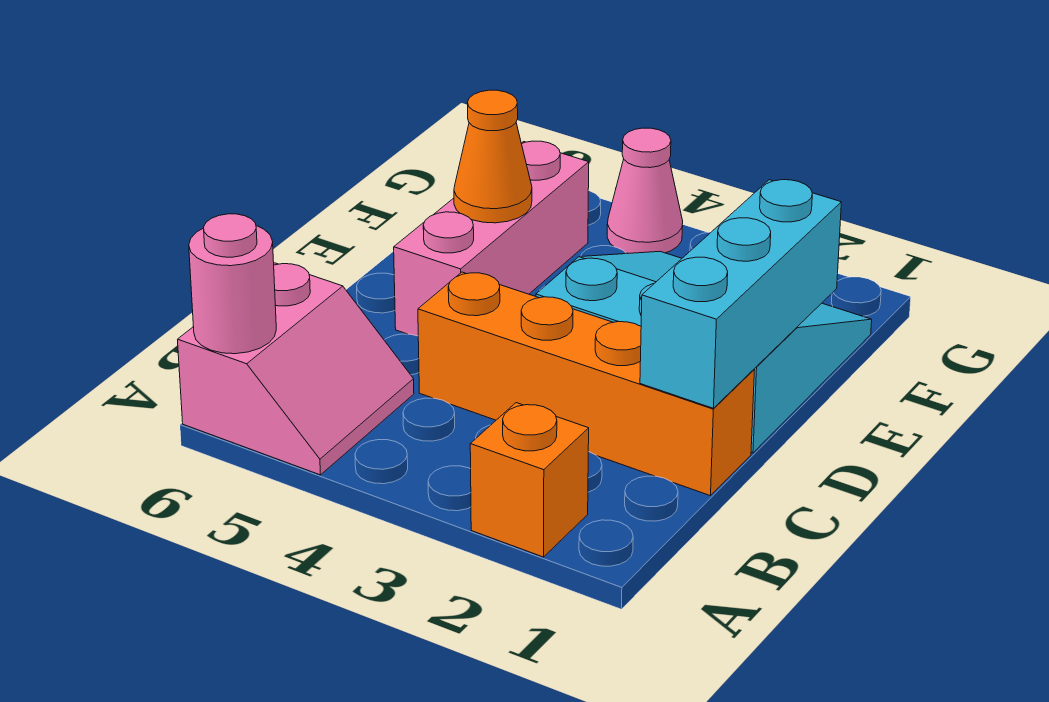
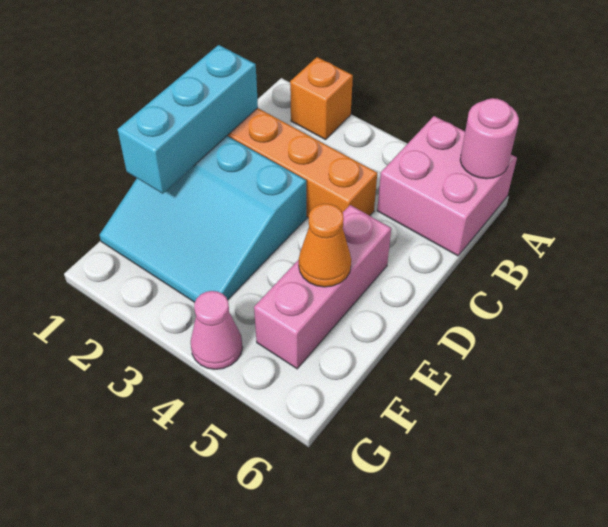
pink slope A5:B6 level 1 top 6 -> pink brick A5:B6 level 1

